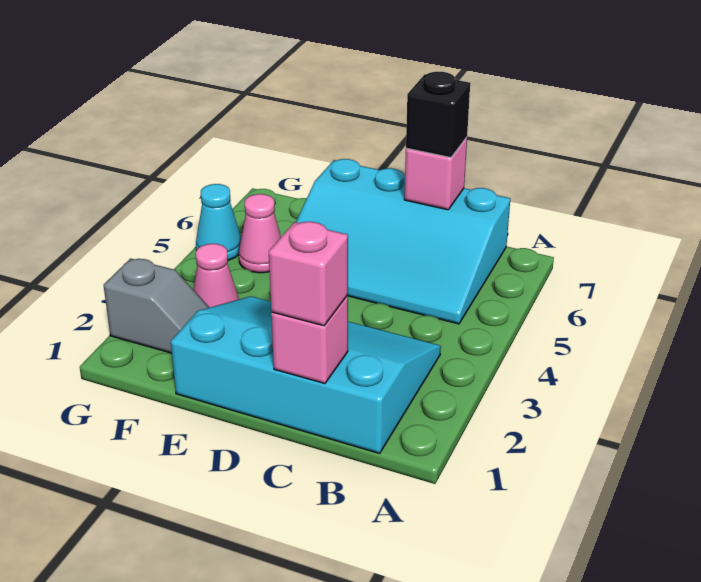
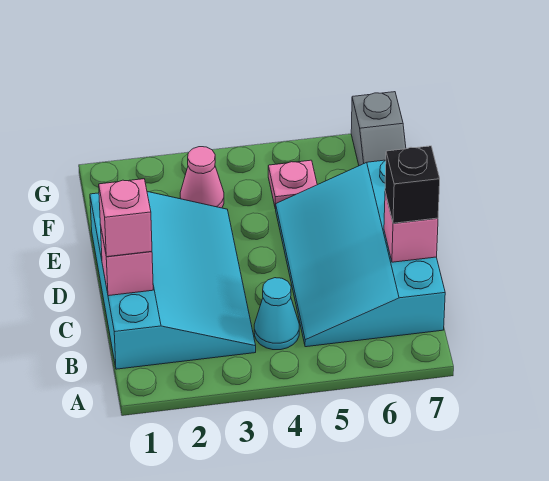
grey slope F2:G2 level 1 top G -> grey slope F7:G7 level 1 top G
pink cone F5 level 1 -> pink plate F5 level 1
cyan cone G5 level 1 -> cyan cone B4 level 1

